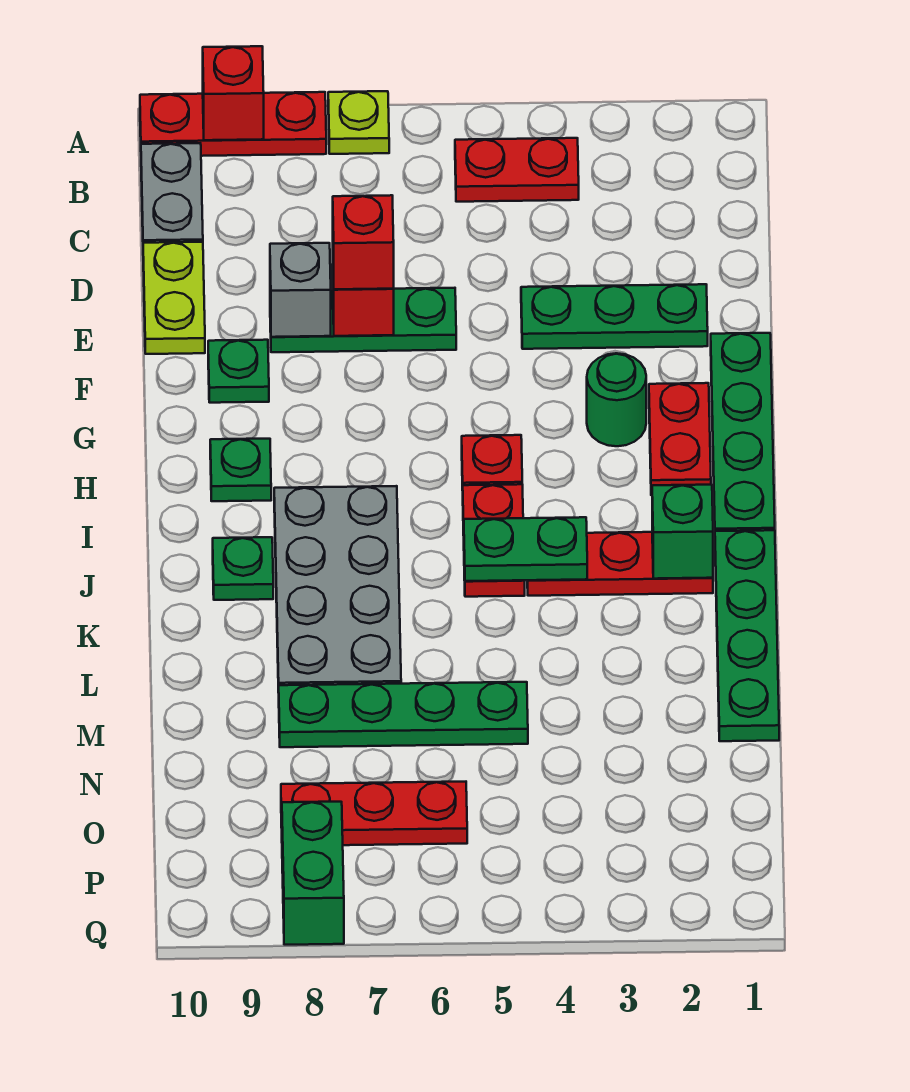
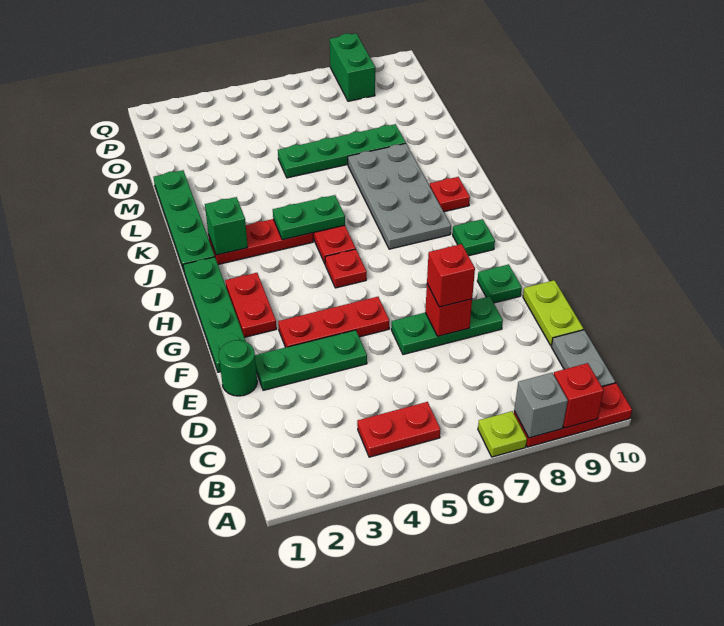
grey brick E8 level 2 -> grey brick A8 level 2
green round brick G3 level 1 -> green round brick E1 level 1
green plate J9 level 1 -> red plate J9 level 1
red plate O6:O8 level 1 -> red plate F3:F5 level 1

